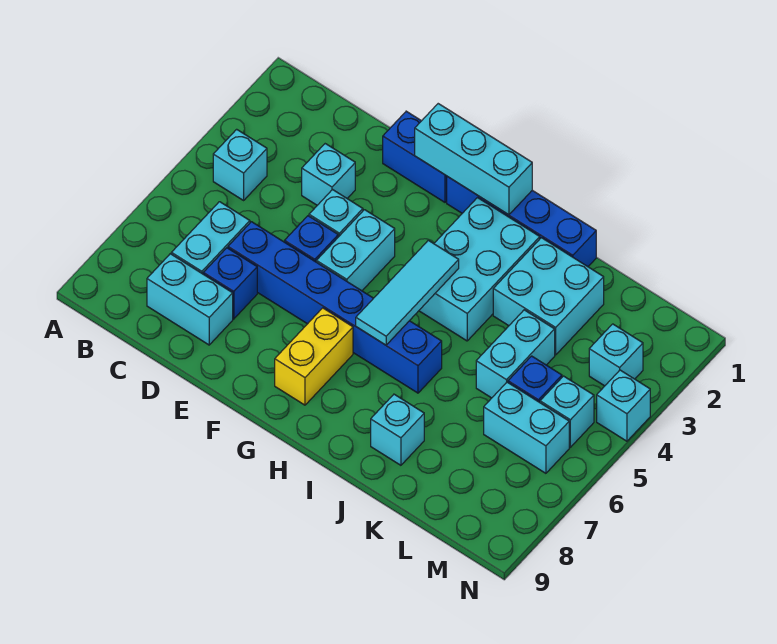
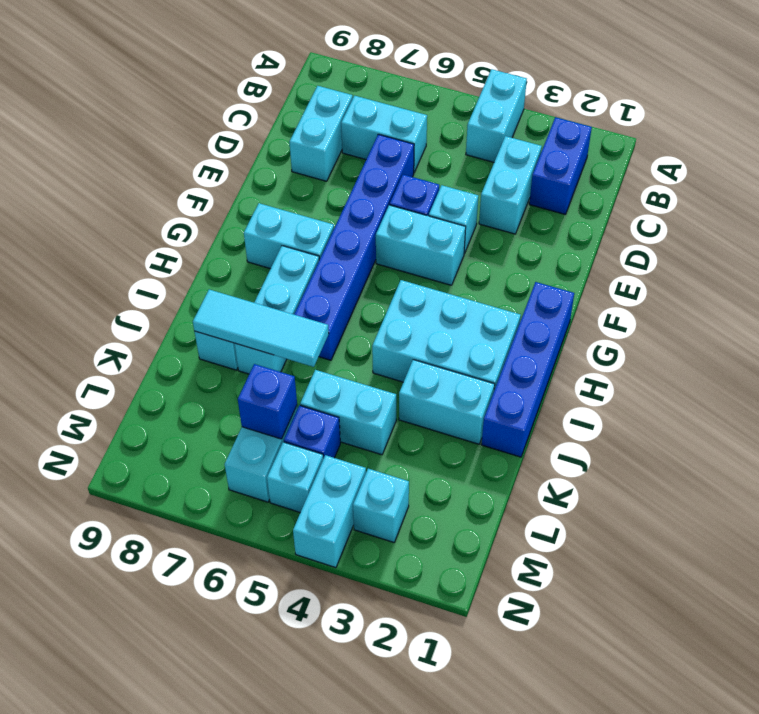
cyan brick B4 level 1 -> cyan brick A4:B4 level 1
cyan brick D3 level 1 -> cyan brick C3:D3 level 1
blue brick D7 level 1 -> blue brick L6 level 2
blue brick E1:F1 level 1 -> blue brick B2:C2 level 1
cyan brick F1:H1 level 2 -> cyan brick H7:J7 level 1
yellow brick G7:G8 level 1 -> cyan brick G7:G8 level 1
cyan tile H4:H6 level 2 -> cyan tile J6:J8 level 2
cyan brick J2:K3 level 1 -> cyan brick J2:J3 level 1
cyan brick N4 level 1 -> cyan brick M4:N4 level 1

